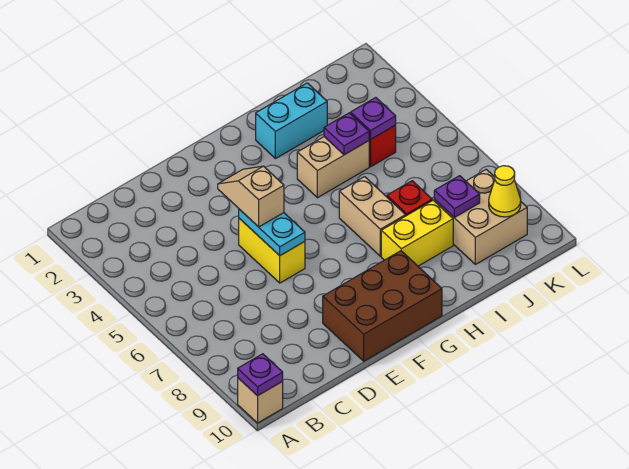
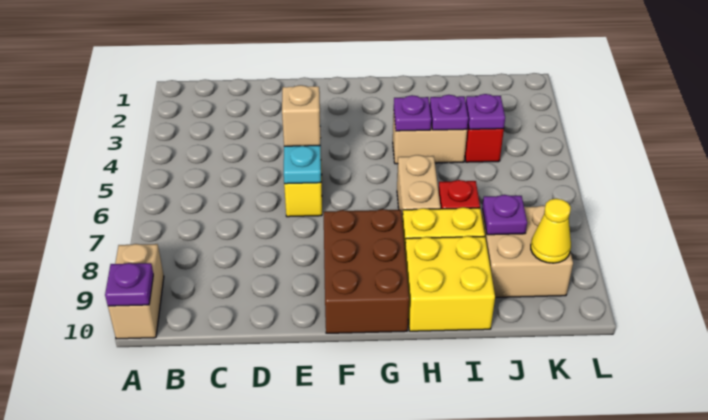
tan brick A10 level 1 -> tan brick A9:A10 level 1
brown brick E9:G10 level 1 -> brown brick F8:G10 level 1
cyan brick H2:I2 level 1 -> none
none -> purple plate H4 level 2
none -> yellow brick H9:I10 level 1

